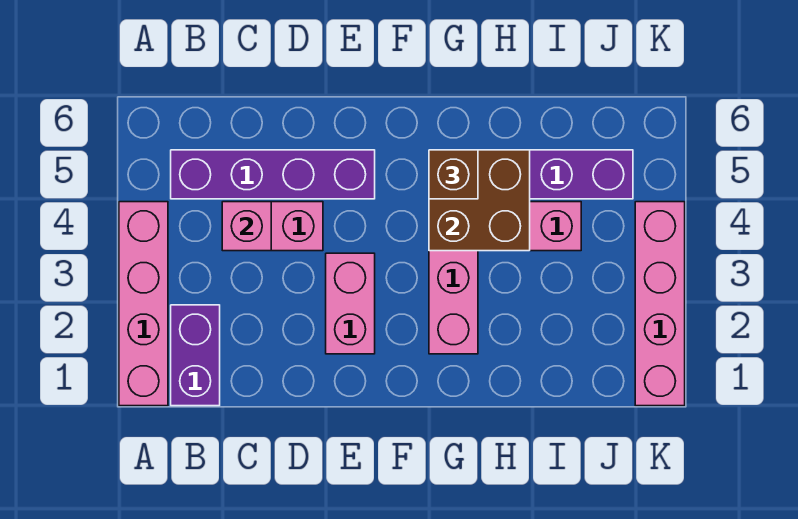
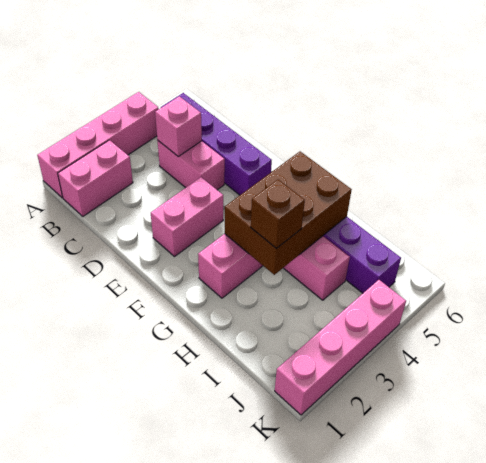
purple brick B1:B2 level 1 -> pink brick B1:B2 level 1
brown brick G4:H5 level 2 -> brown brick G3:H5 level 2
brown brick G5 level 3 -> brown brick H3 level 3

